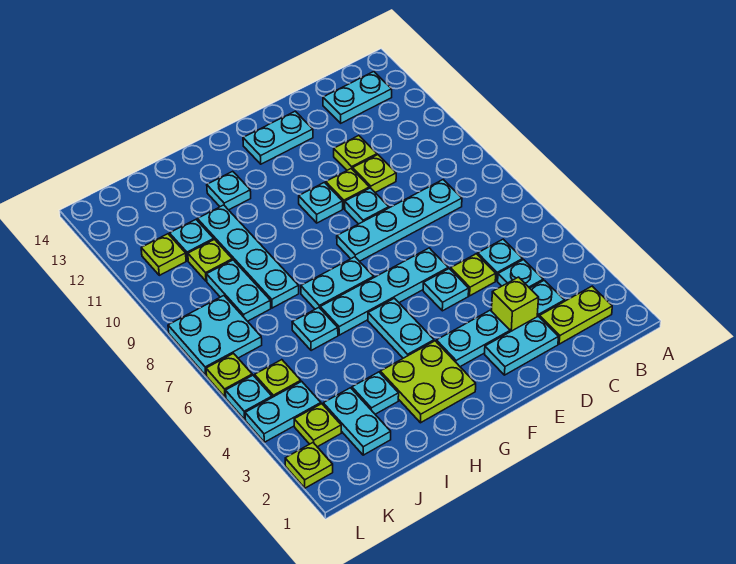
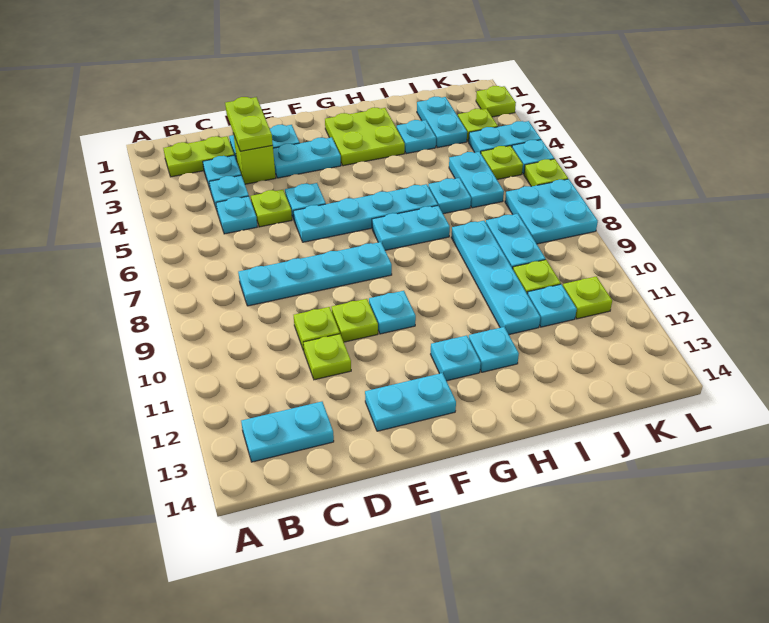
none -> lime plate D2:D3 level 2
cyan plate E9 level 1 -> cyan plate G12 level 1
cyan plate G4:G5 level 1 -> cyan plate J5:J6 level 1

